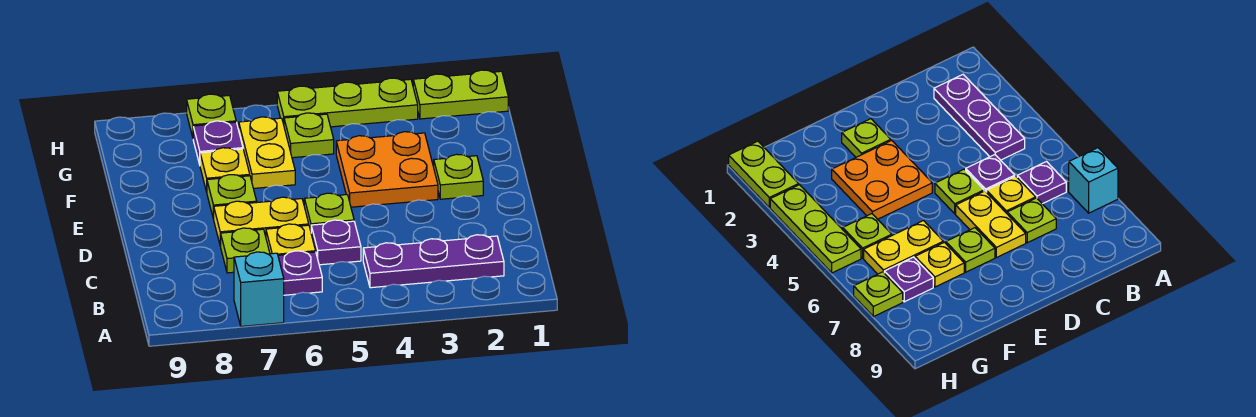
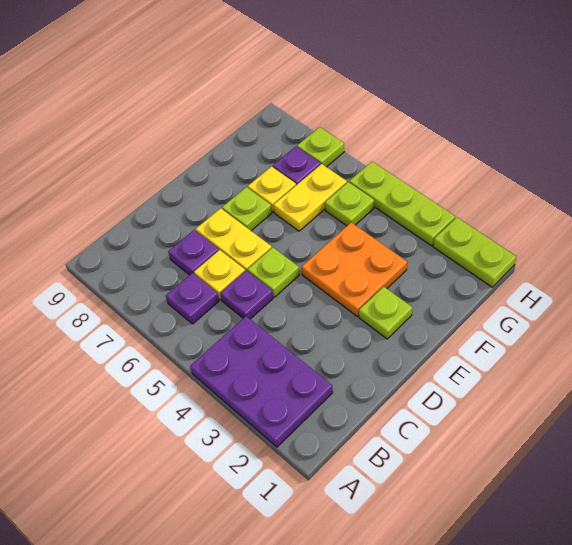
cyan brick A7 level 1 -> none
purple plate B2:B4 level 1 -> purple plate A2:B4 level 1
lime plate C7 level 1 -> purple plate C7 level 1

